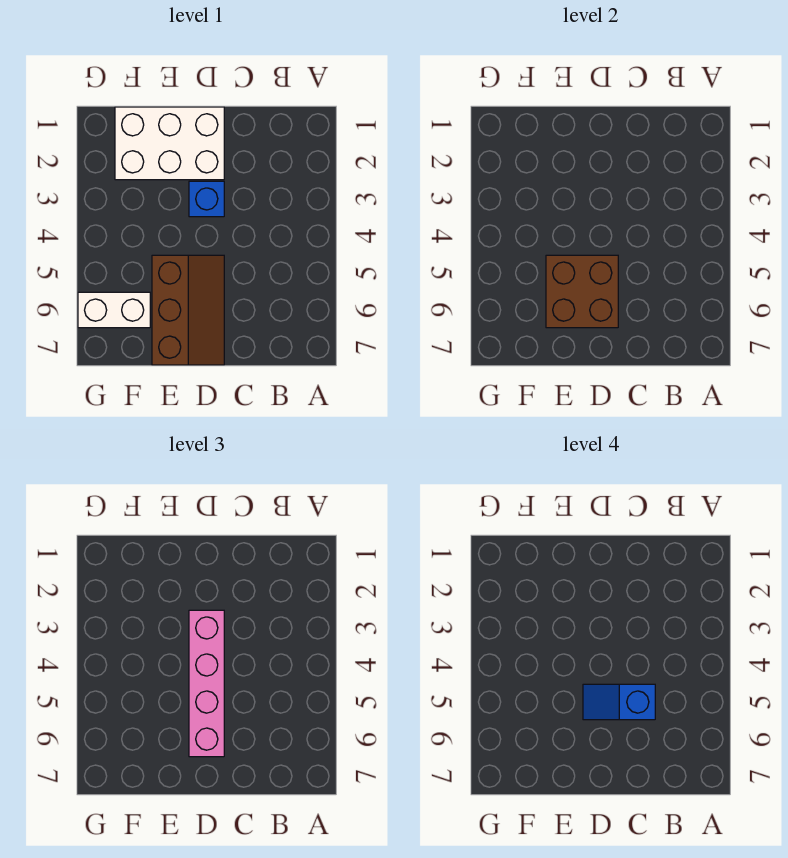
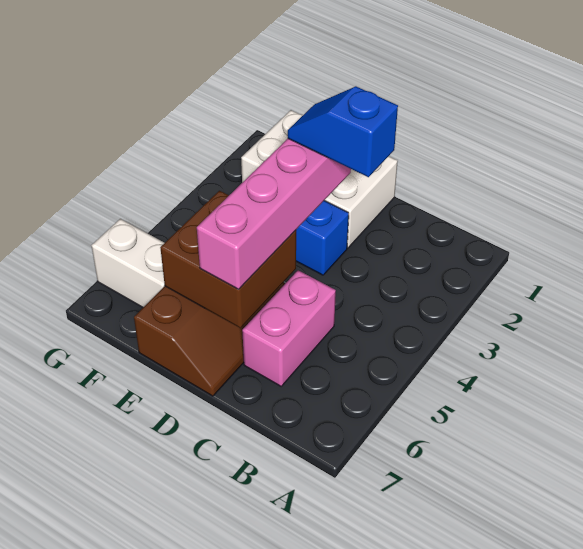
none -> pink brick C5:C6 level 1
blue slope C5:D5 level 4 top C -> blue slope C3:D3 level 4 top C

